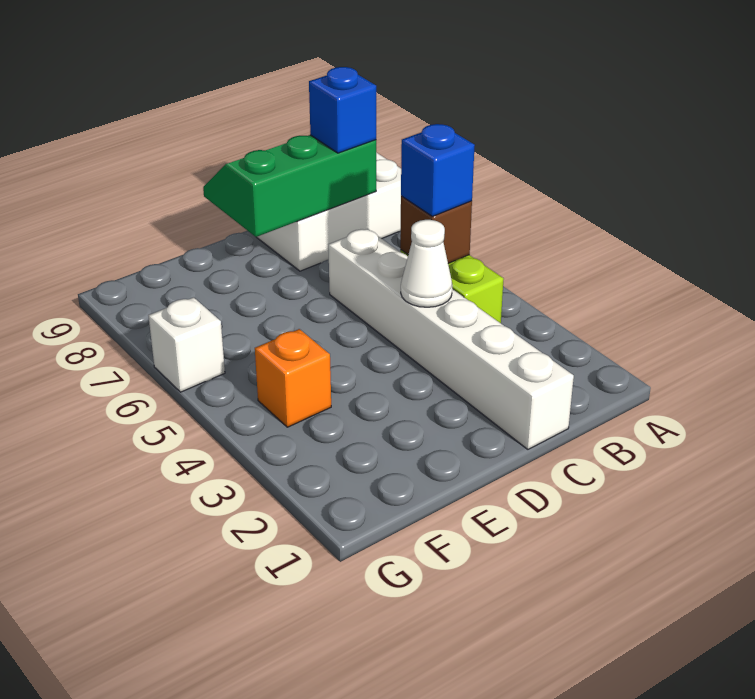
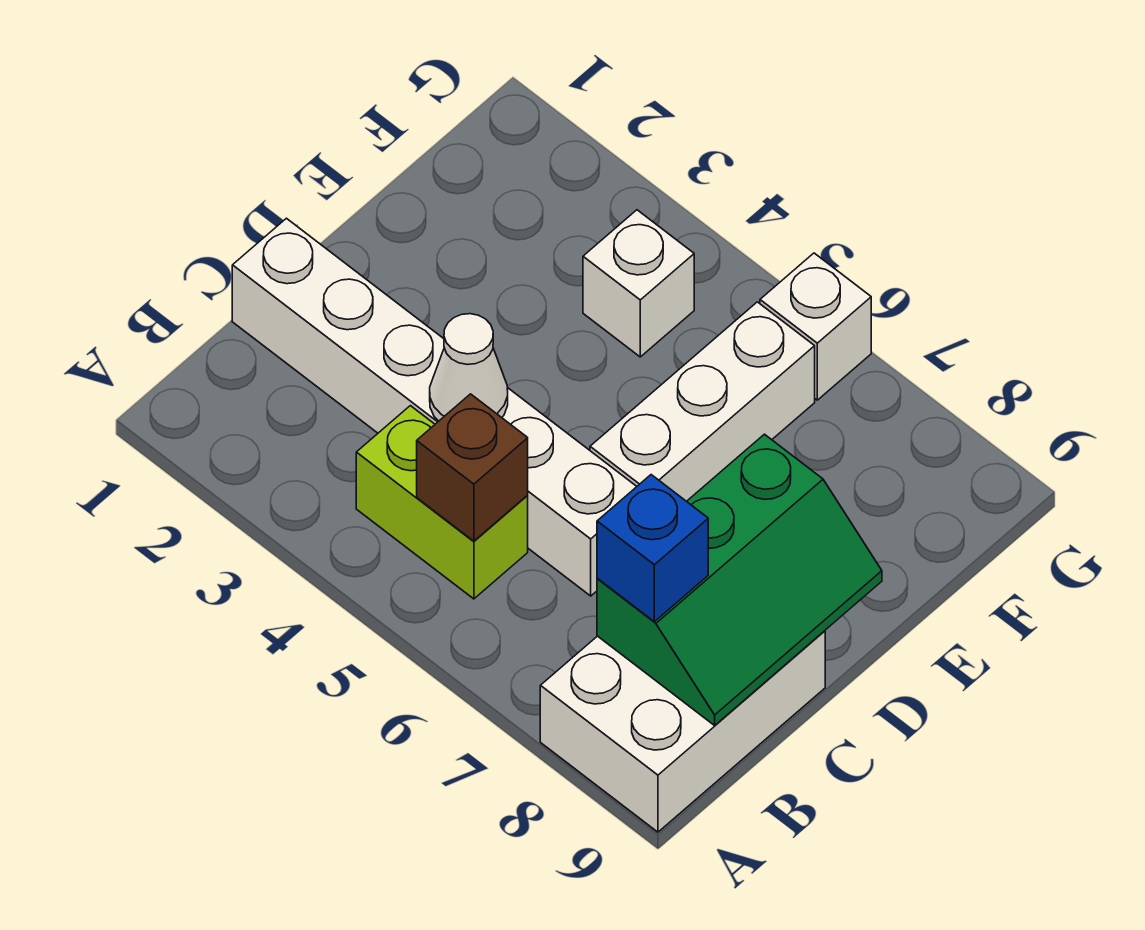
blue brick B5 level 3 -> none
none -> white brick D6:F6 level 1
orange brick F4 level 1 -> white brick F4 level 1

